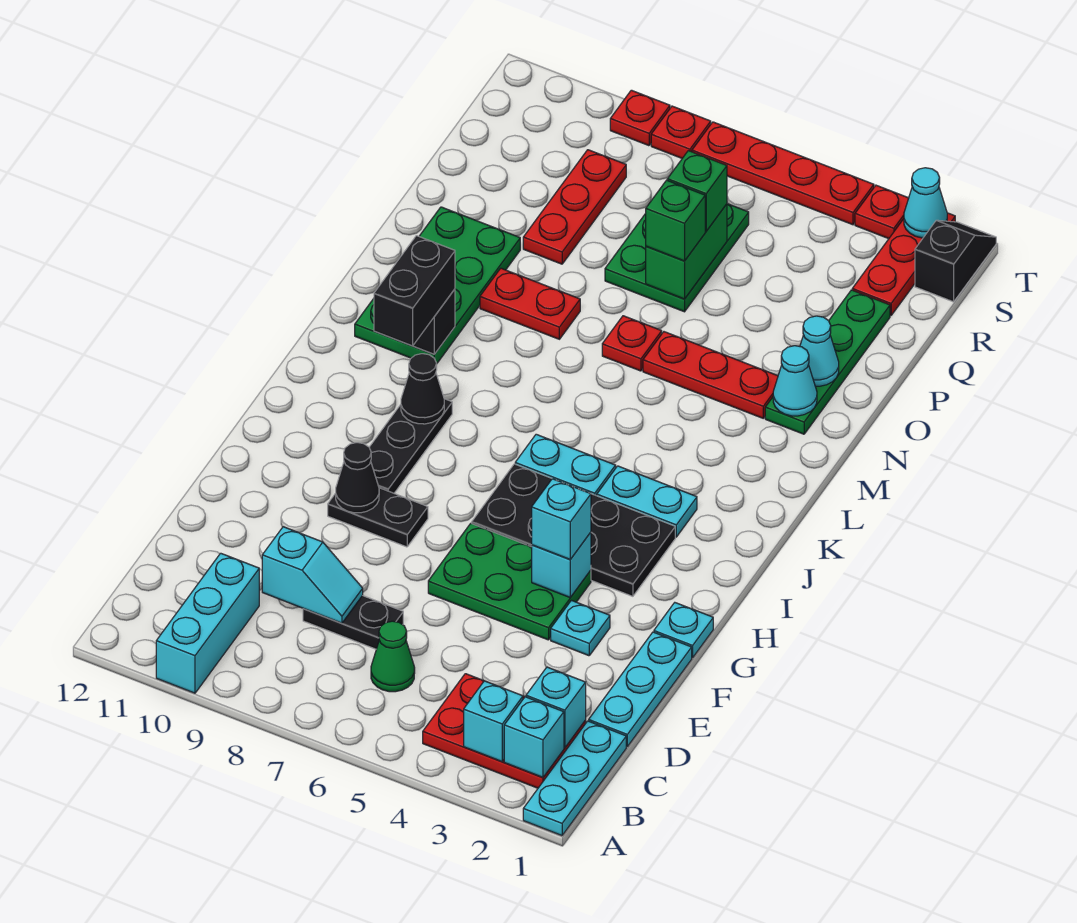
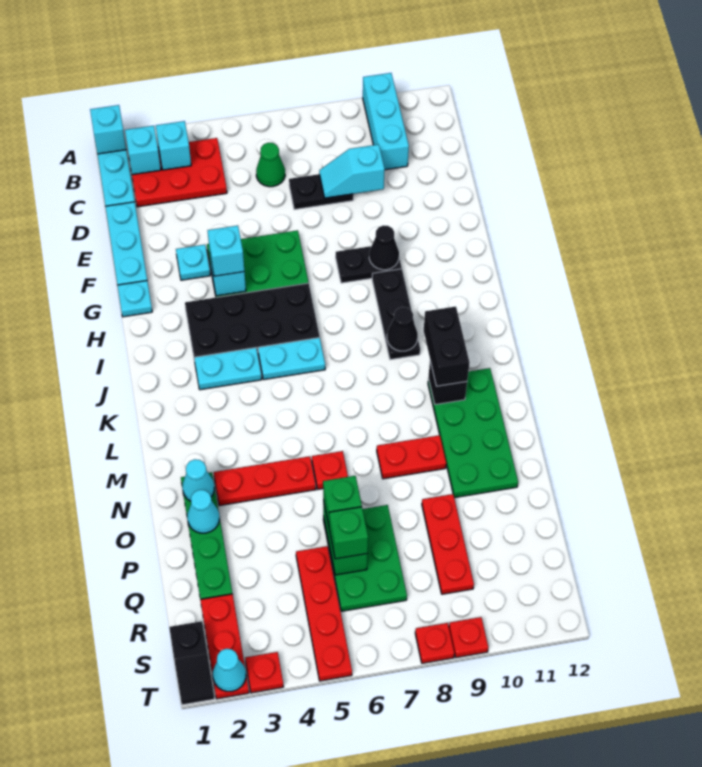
cyan brick C2 level 2 -> cyan brick A1 level 2
red plate T4:T7 level 1 -> red plate Q5:T5 level 1

